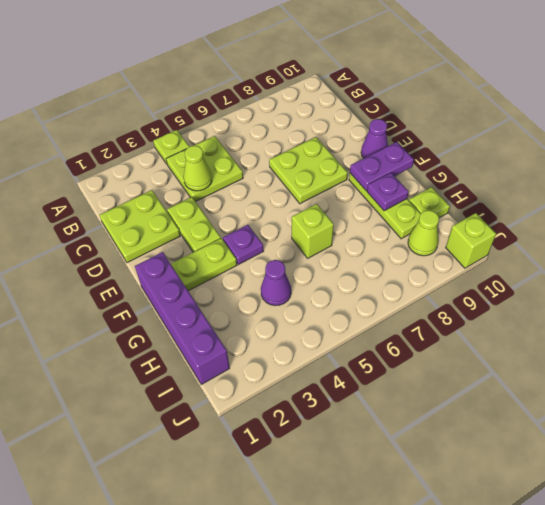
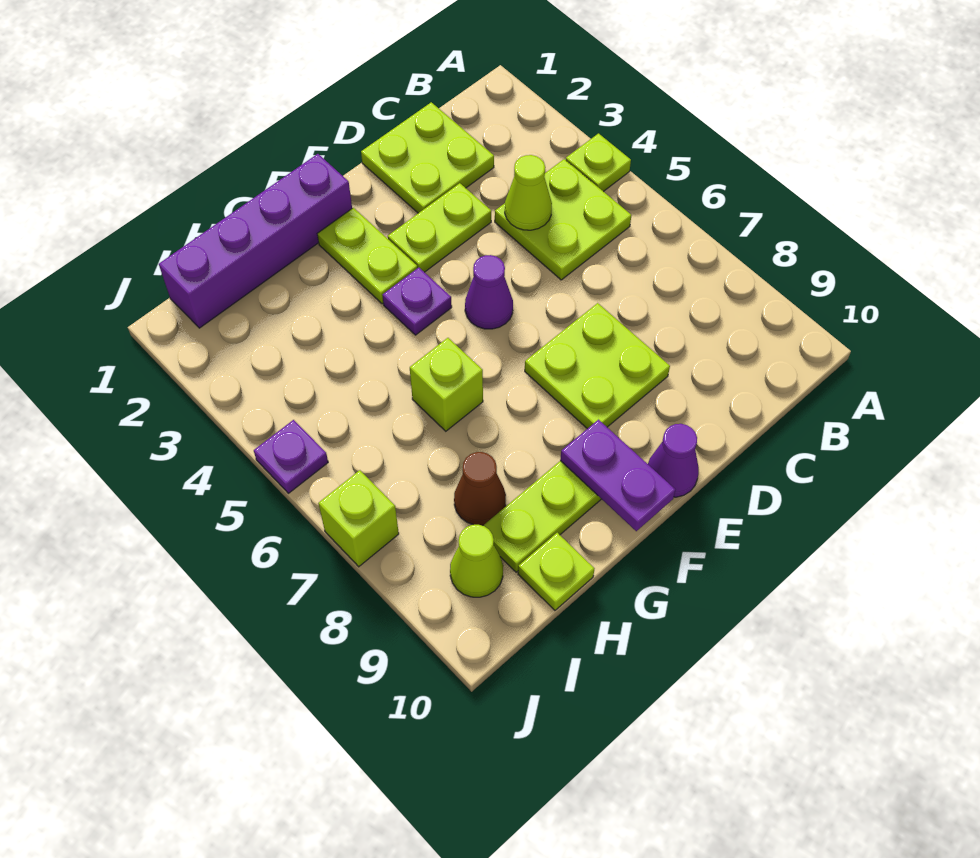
purple plate G9 level 2 -> purple plate J5 level 1
purple cone H4 level 1 -> purple cone E5 level 1
none -> brown cone H8 level 1
lime brick J10 level 1 -> lime brick J7 level 1

